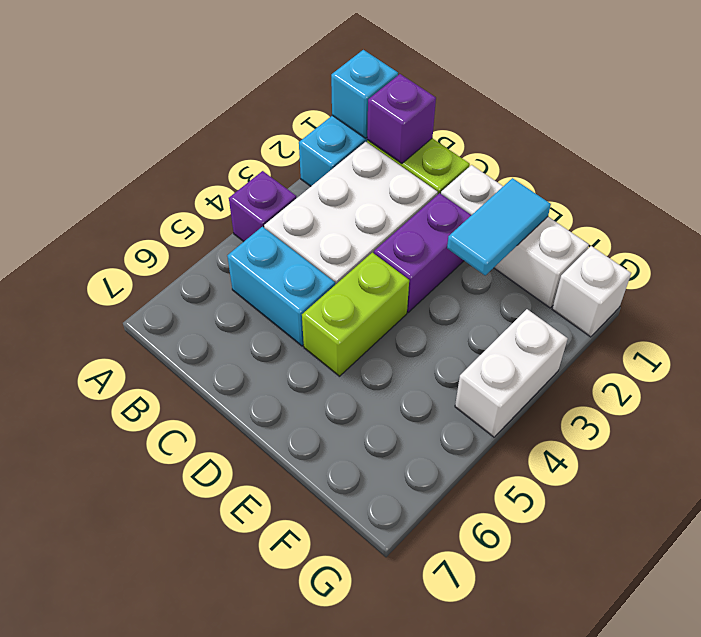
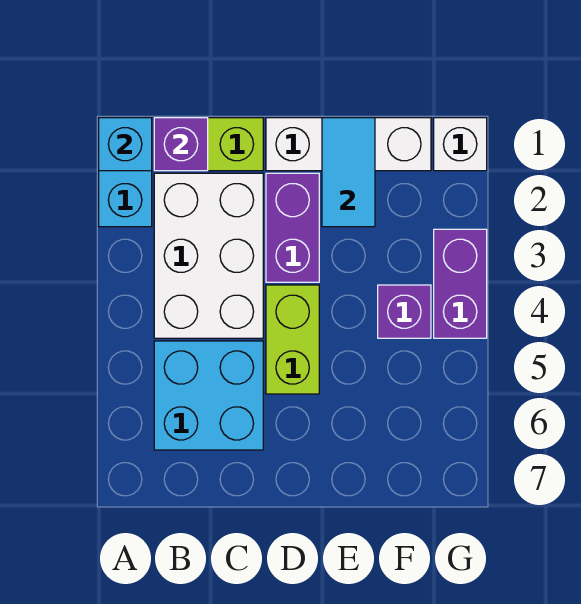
purple brick A4 level 1 -> purple brick F4 level 1
cyan brick B5:C5 level 1 -> cyan brick B5:C6 level 1
white brick G3:G4 level 1 -> purple brick G3:G4 level 1

